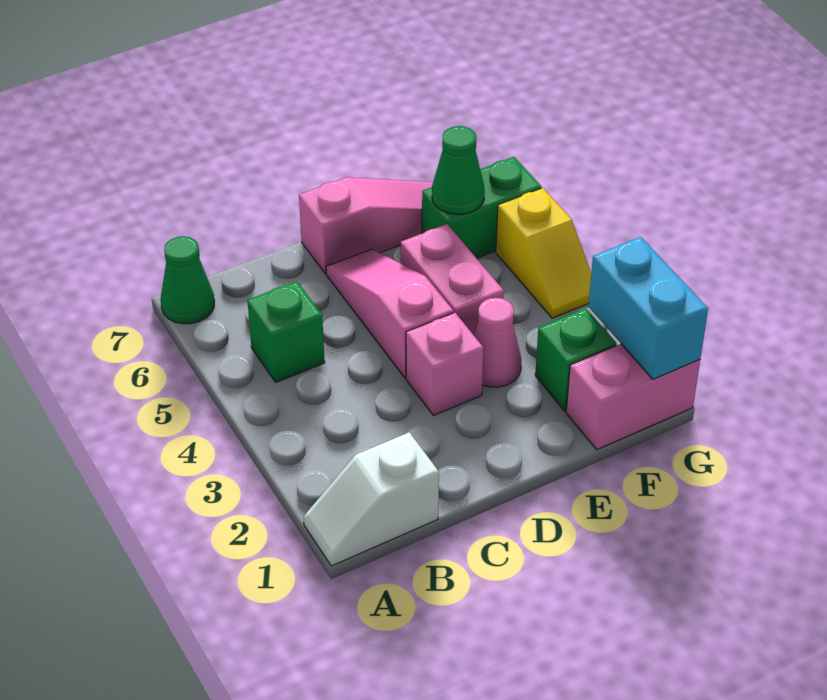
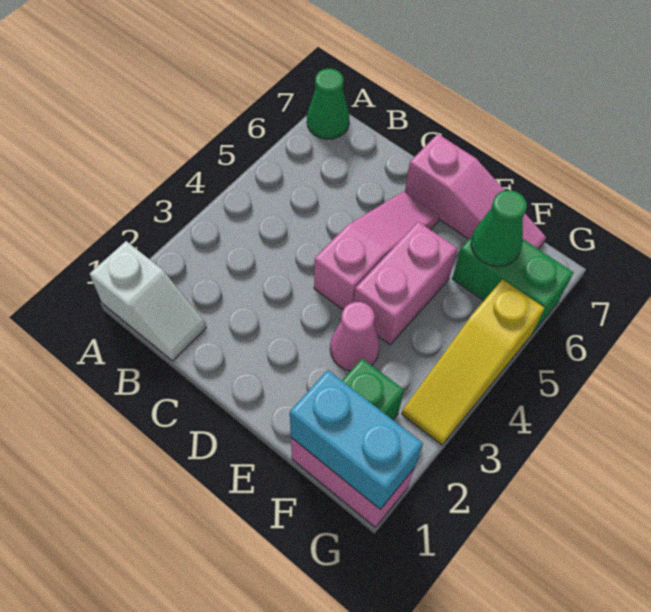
white slope A1:B1 level 1 top B -> white slope A1:B1 level 1 top A
green brick B5 level 1 -> none
pink brick D3 level 1 -> none
cyan brick G1:G2 level 2 -> cyan brick F1:G1 level 2
yellow slope G4:G5 level 1 top 5 -> yellow slope G3:G5 level 1 top 5

